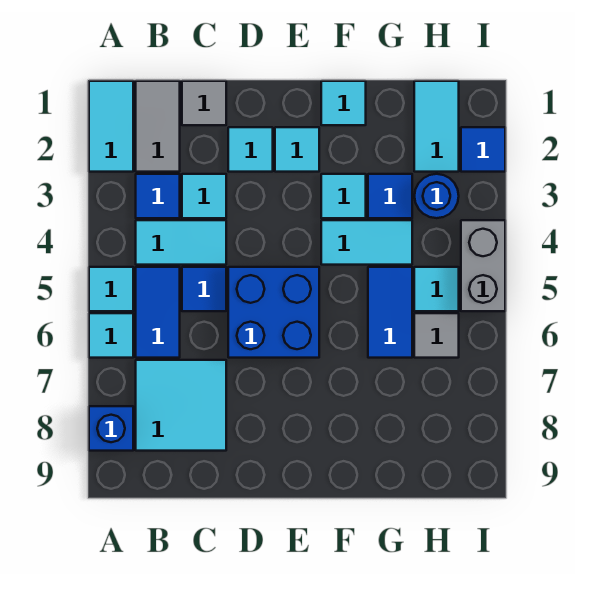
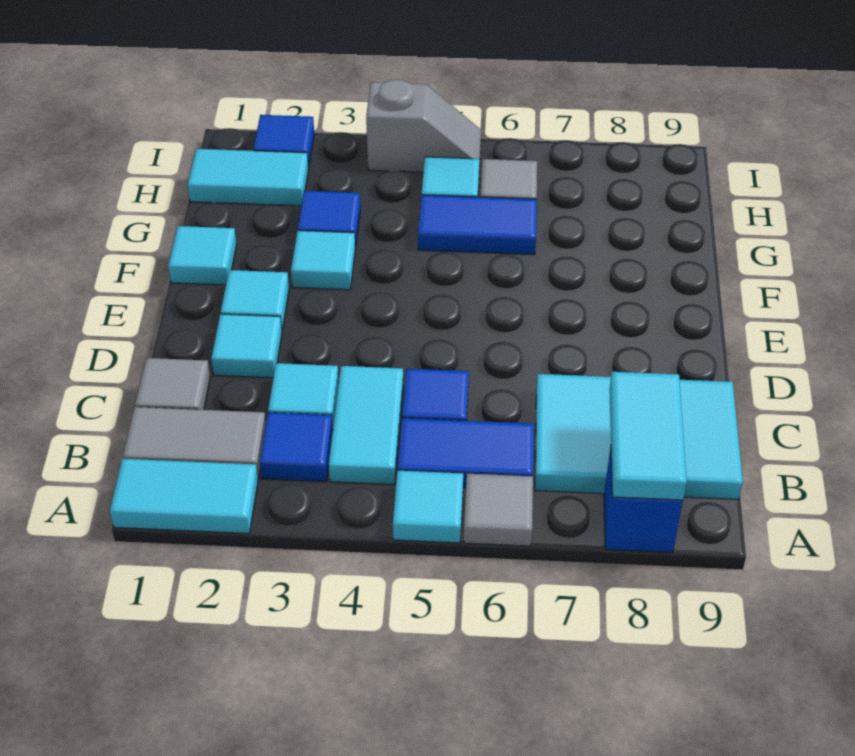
cyan tile A6 level 1 -> grey tile A6 level 1
cyan tile B7:C8 level 1 -> cyan tile B7:C9 level 1
blue brick D5:E6 level 1 -> none
cyan tile F4:G4 level 1 -> cyan tile A8:B8 level 2
blue round brick H3 level 1 -> none
grey brick I4:I5 level 1 -> grey slope I4:I5 level 1 top 4

